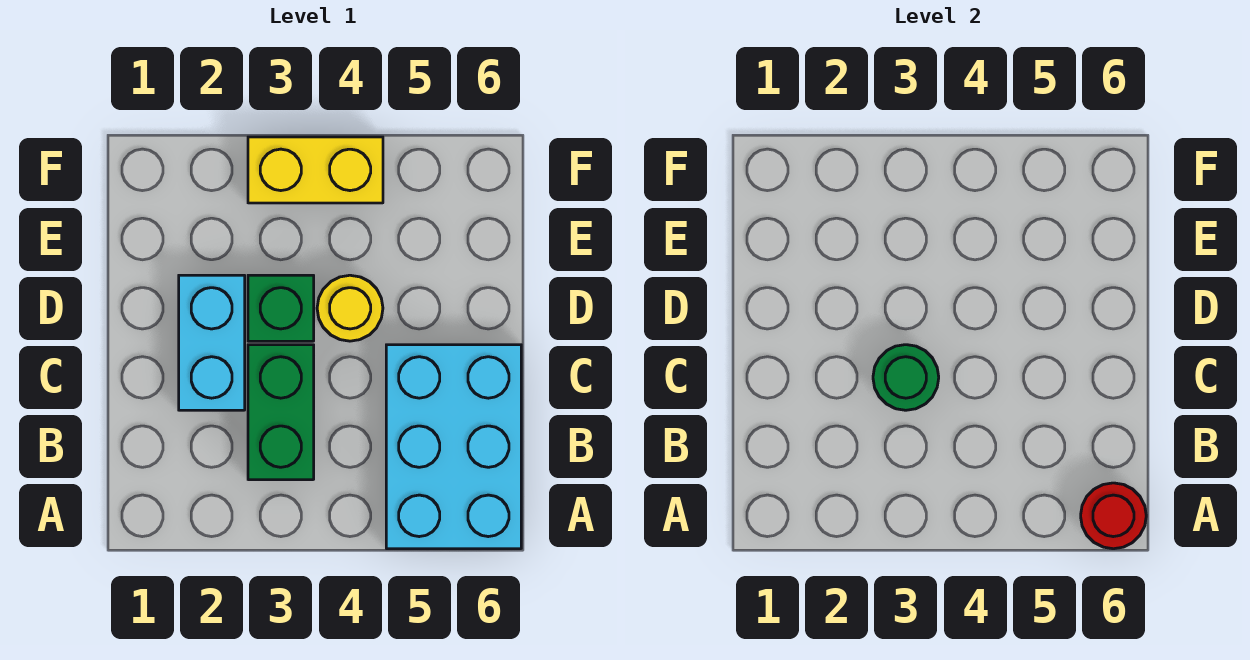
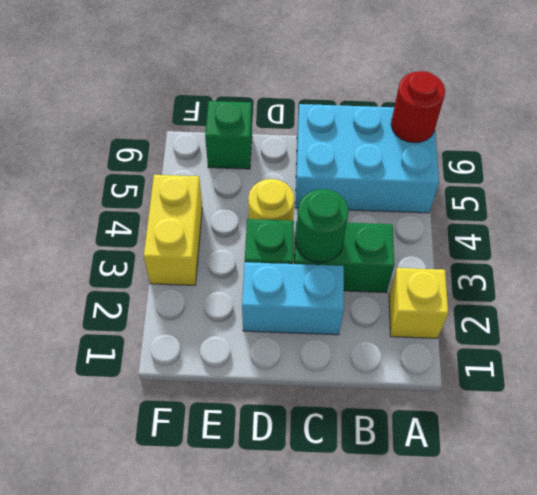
none -> yellow brick A2 level 1
none -> green brick E6 level 1

